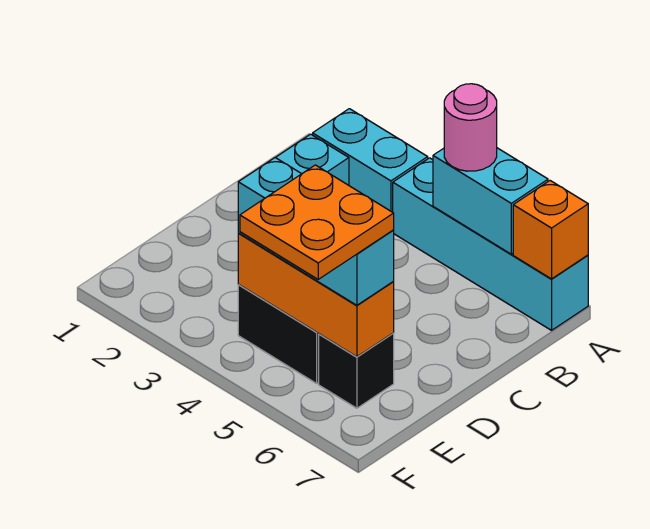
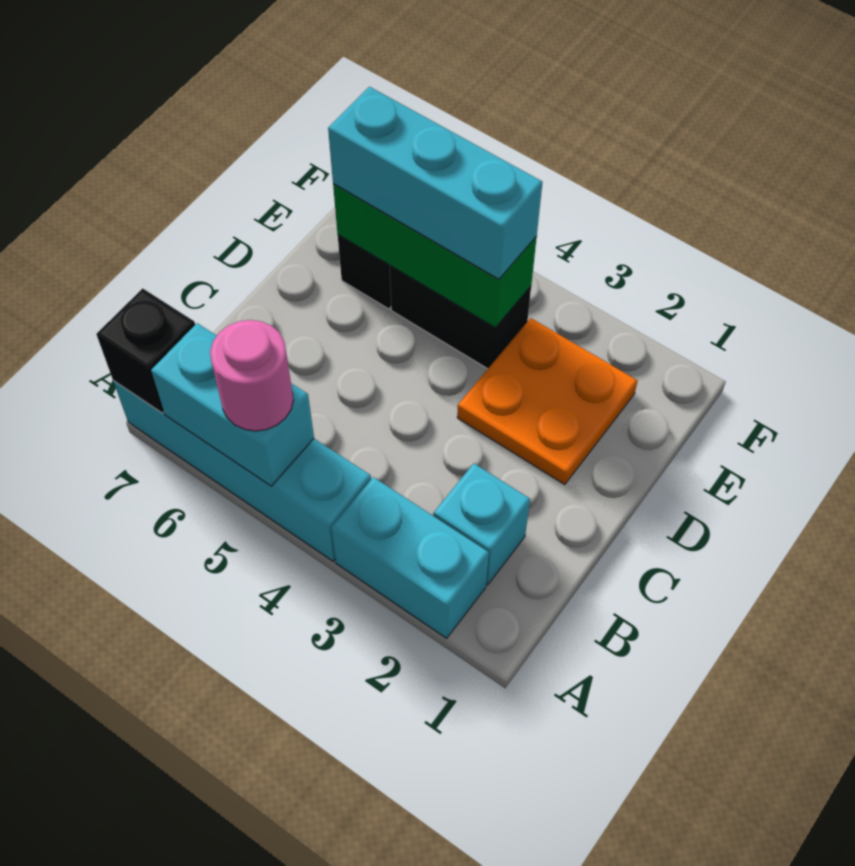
orange brick A7 level 2 -> black brick A7 level 2
orange brick E4:E6 level 2 -> green brick E4:E6 level 2
orange plate E5:F6 level 4 -> orange plate D2:E3 level 1

